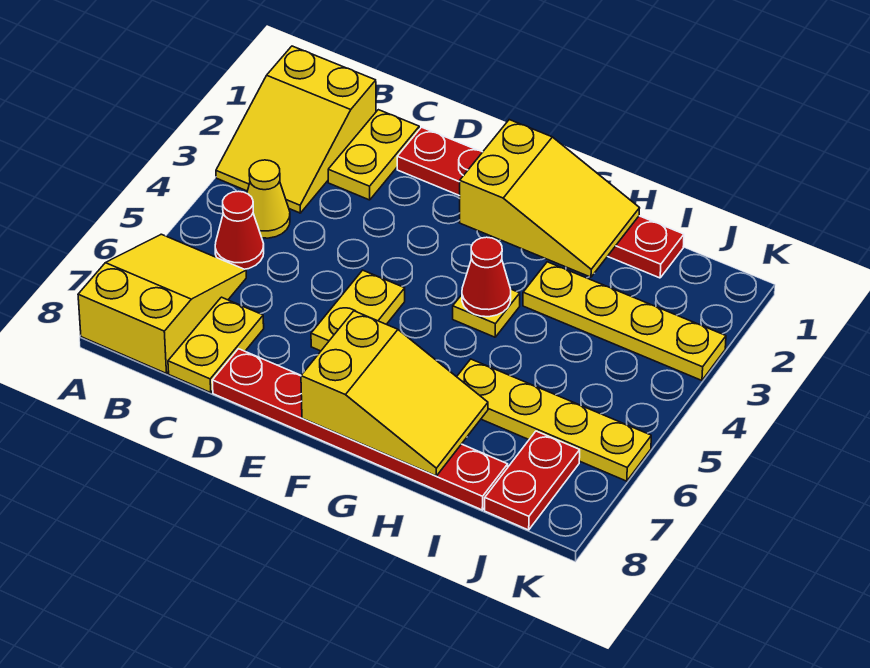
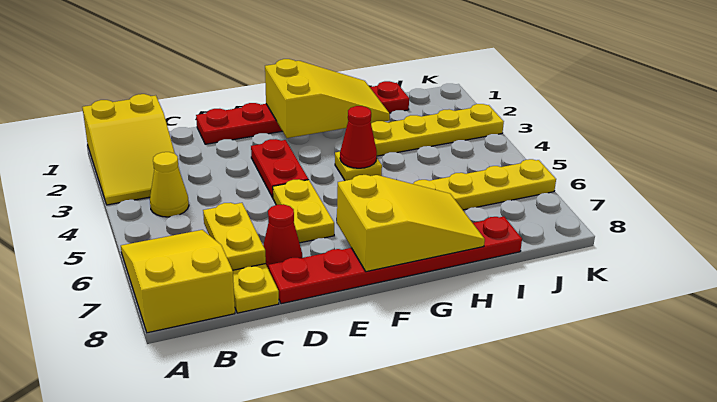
red cone B5 level 1 -> red cone D7 level 1
yellow plate C1:C2 level 1 -> yellow plate C6:C7 level 2
red plate J7:J8 level 1 -> red plate E3:E4 level 1

